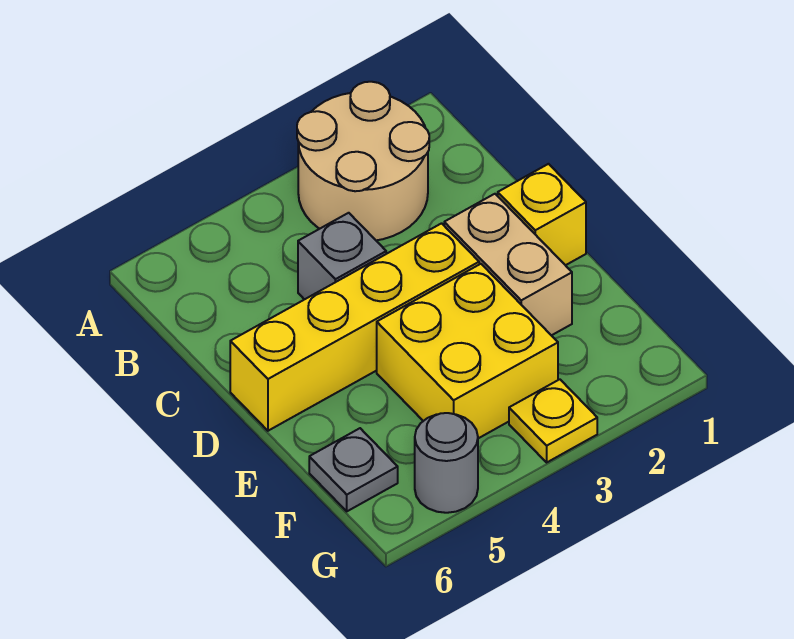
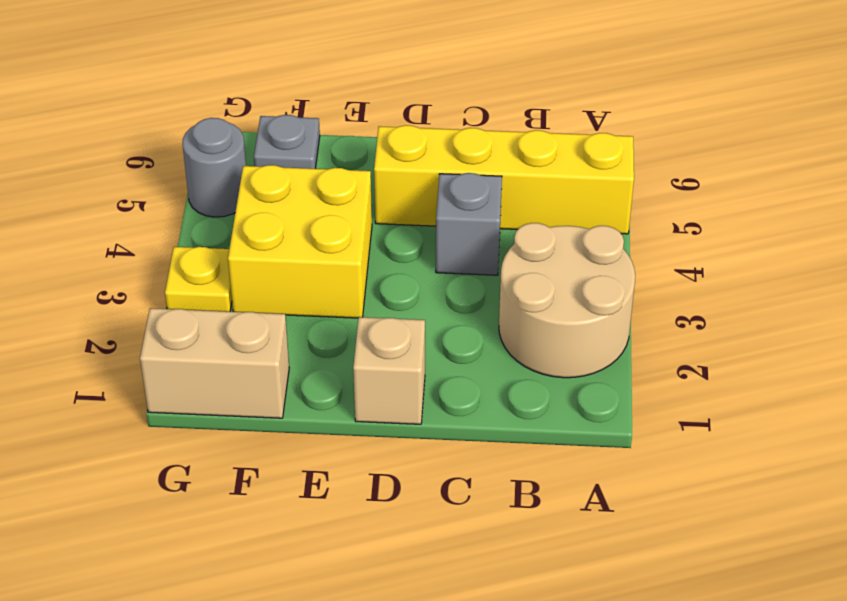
yellow brick D1 level 1 -> tan brick D1 level 1
tan brick D2:E2 level 1 -> tan brick F1:G1 level 1
yellow brick D3:D6 level 1 -> yellow brick A5:D5 level 1

